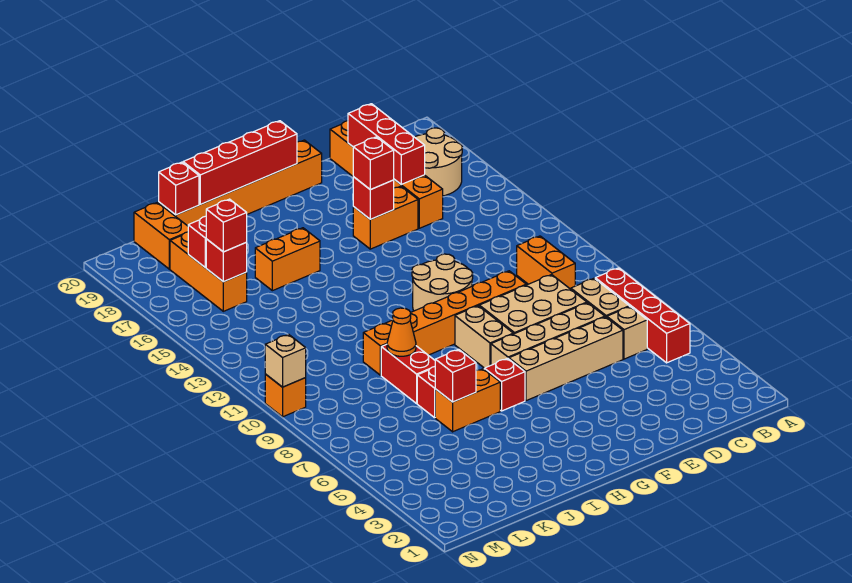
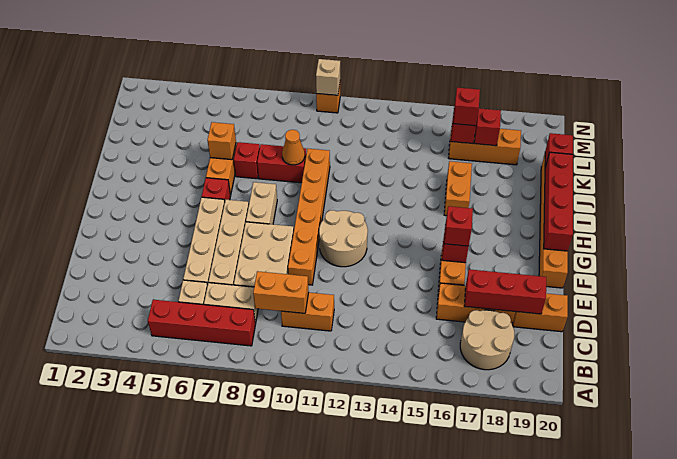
tan brick G8:G9 level 1 -> tan brick G8:H8 level 1
red brick J6 level 2 -> orange brick J6 level 2
orange brick L19:L20 level 1 -> orange brick C9:C10 level 2

